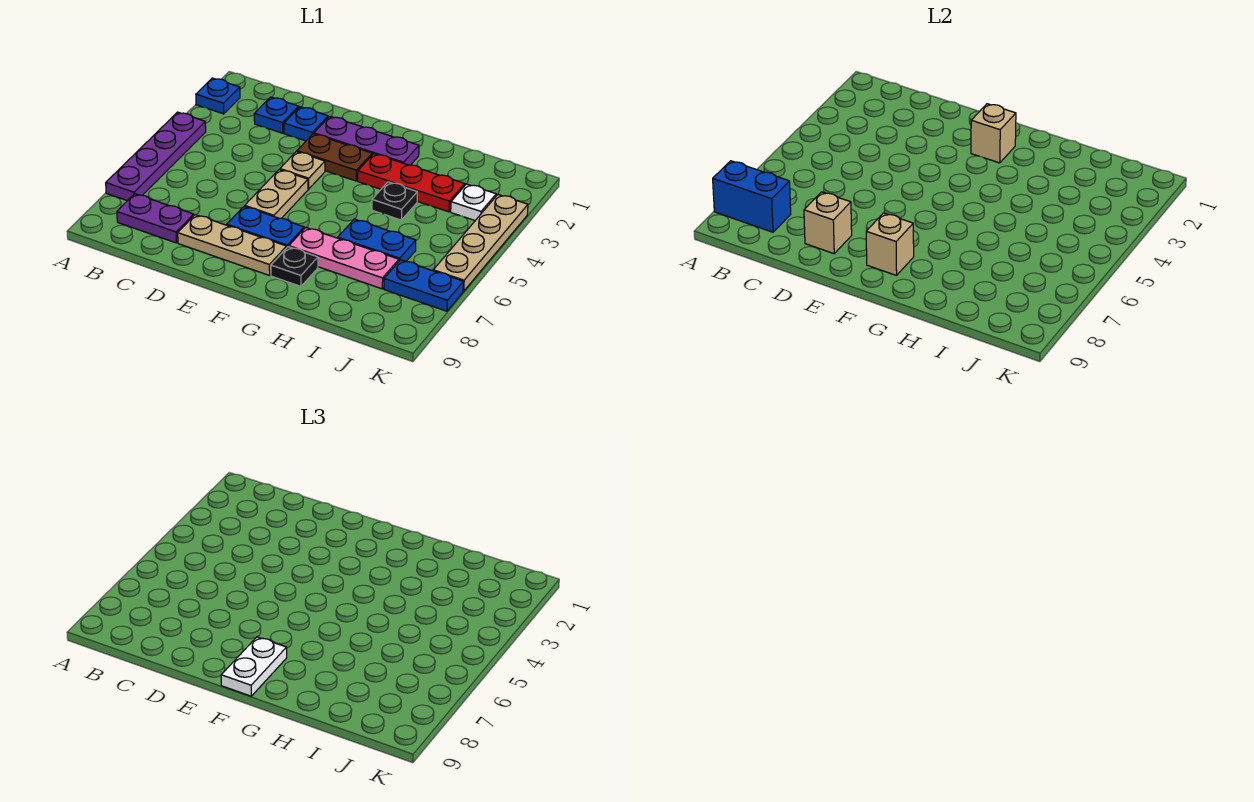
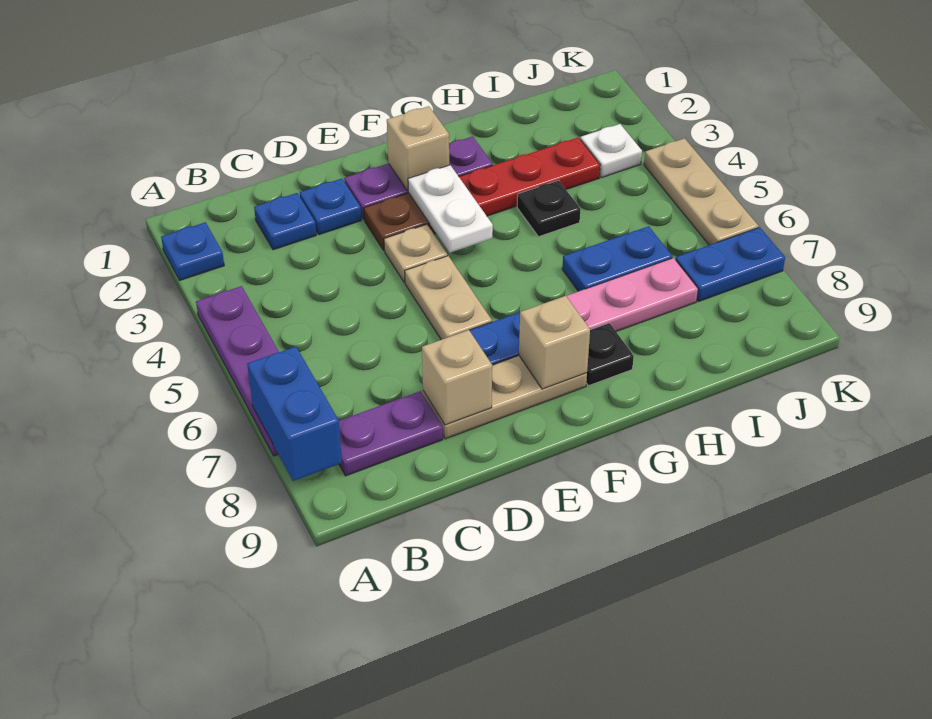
blue brick A8:B8 level 2 -> blue brick A7:A8 level 2
white plate F8:F9 level 3 -> white plate F3:F4 level 2
tan plate K3:K6 level 1 -> tan plate K4:K6 level 1

